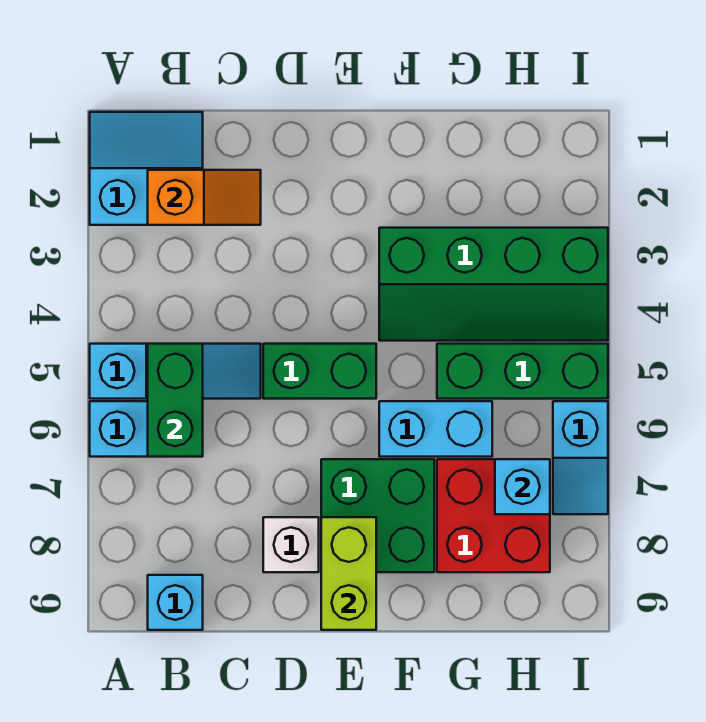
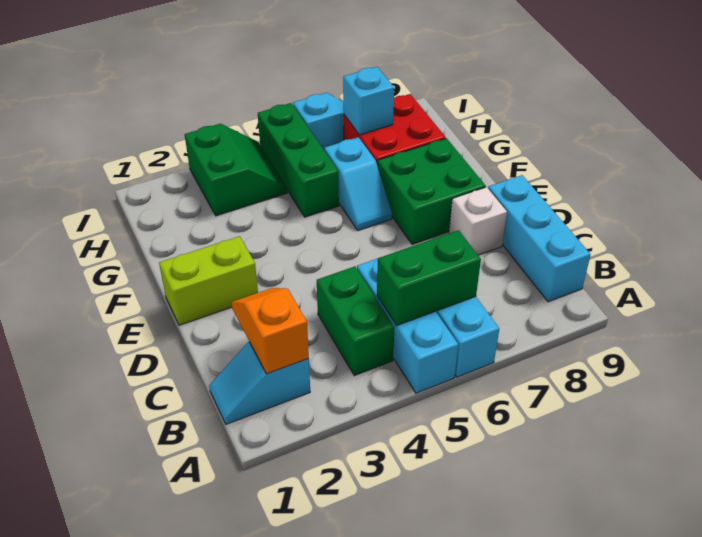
cyan slope A1:B2 level 1 top 2 -> cyan slope B1:B2 level 1 top 2
cyan slope A5:C5 level 1 top A -> cyan brick A5:C5 level 1
cyan brick B9 level 1 -> cyan brick B9:D9 level 1
green brick D5:E5 level 1 -> green brick B4:C4 level 1
lime brick E8:E9 level 2 -> lime brick E1:E2 level 1
green slope F3:I4 level 1 top 3 -> green slope H3:I4 level 1 top 3
cyan brick F6:G6 level 1 -> cyan slope F6:G6 level 1 top G

